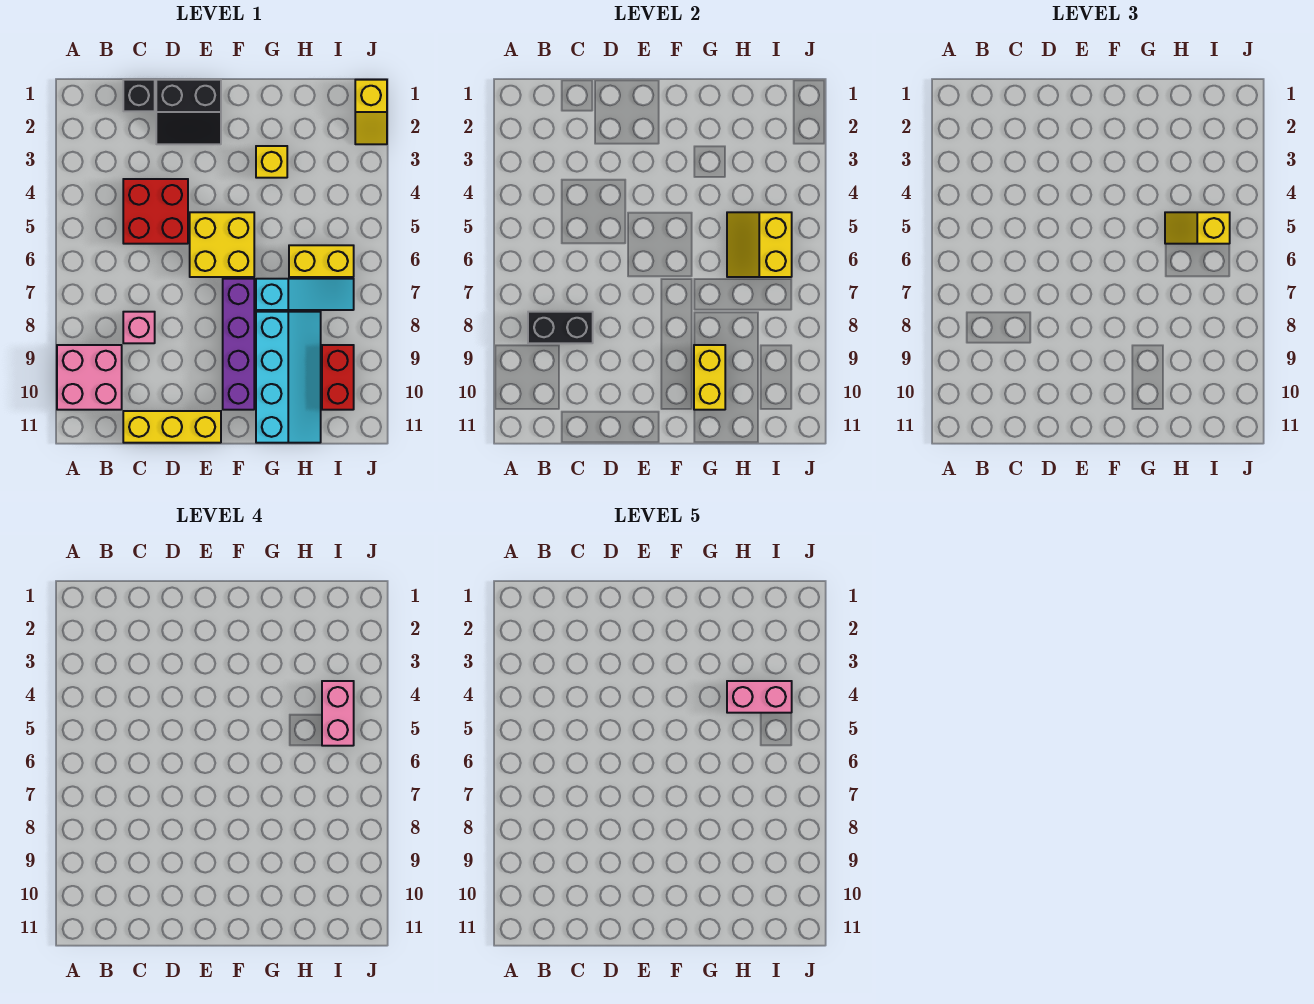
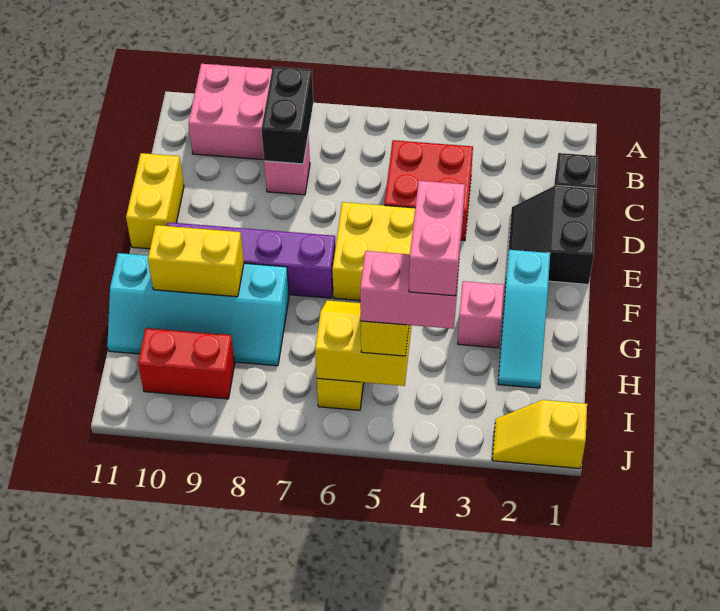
yellow brick C11:E11 level 1 -> yellow brick D11:E11 level 1
yellow brick G3 level 1 -> pink brick G3 level 1
cyan slope G7:I7 level 1 top G -> cyan slope F2:H2 level 1 top F

